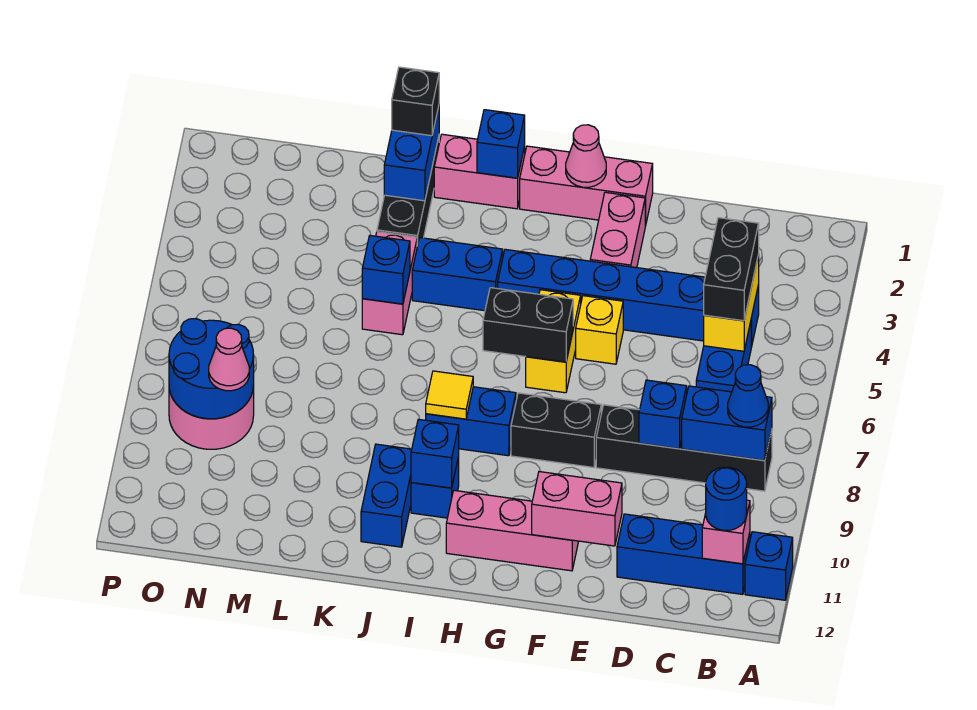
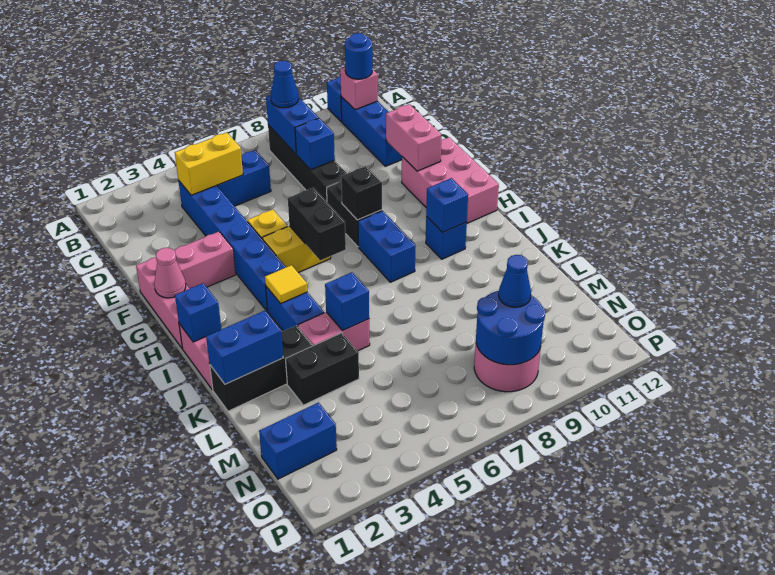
black brick C4:C5 level 3 -> black brick L3:L4 level 1
pink brick F11:H11 level 1 -> pink brick F11:H12 level 1
yellow tile I8 level 2 -> yellow tile I4 level 2
blue brick J10:J11 level 1 -> blue brick N1:N2 level 1
black brick K1 level 3 -> black brick G8 level 2
pink cone N9 level 3 -> blue cone N9 level 3

